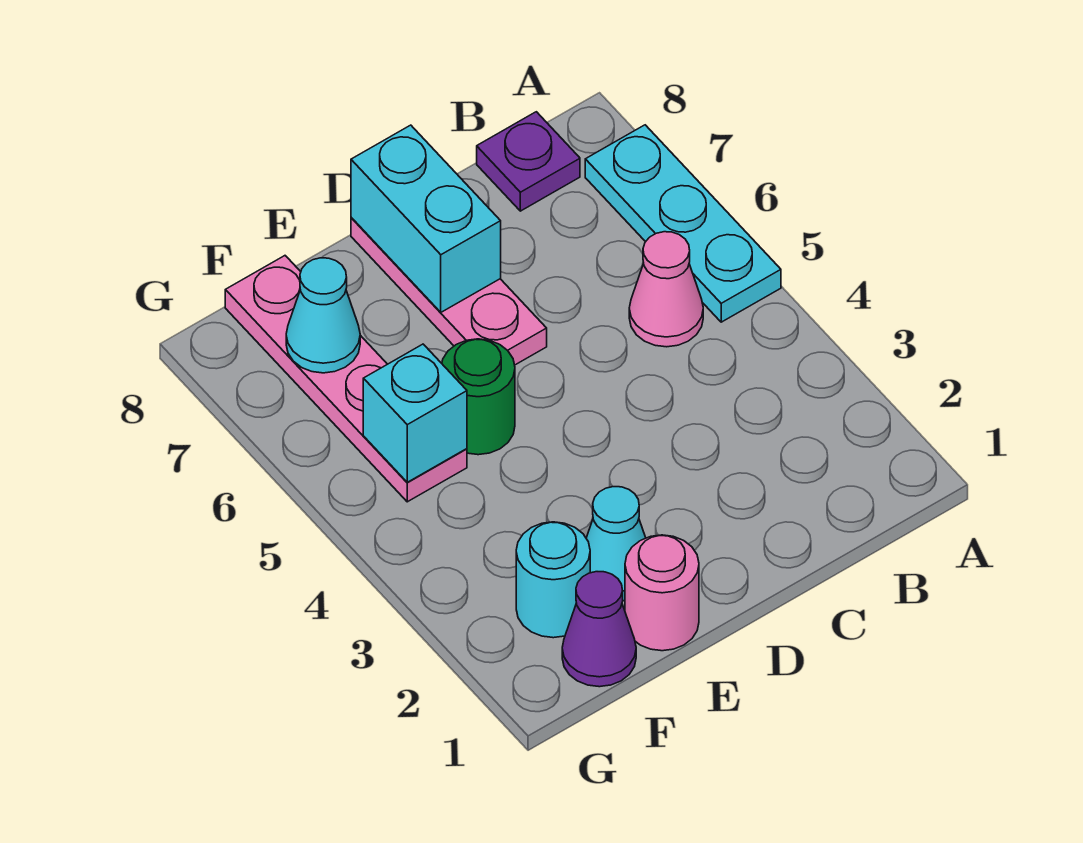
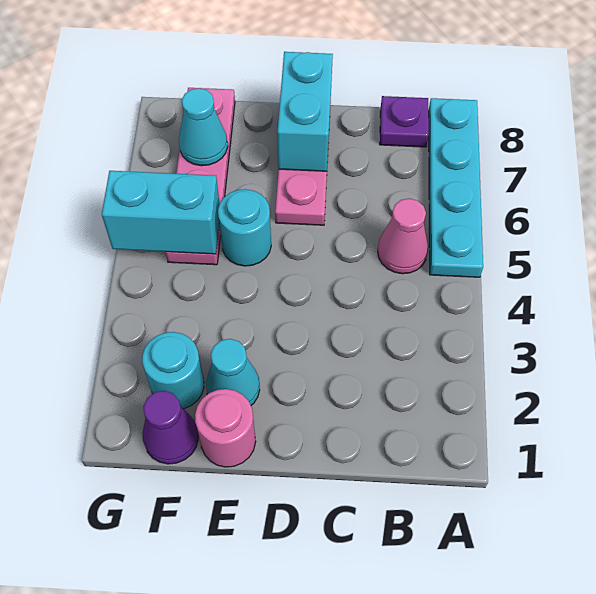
cyan plate A5:A7 level 1 -> cyan plate A5:A8 level 1
green round brick E5 level 1 -> cyan round brick E5 level 1
cyan brick F5 level 2 -> cyan brick F5:G5 level 2

